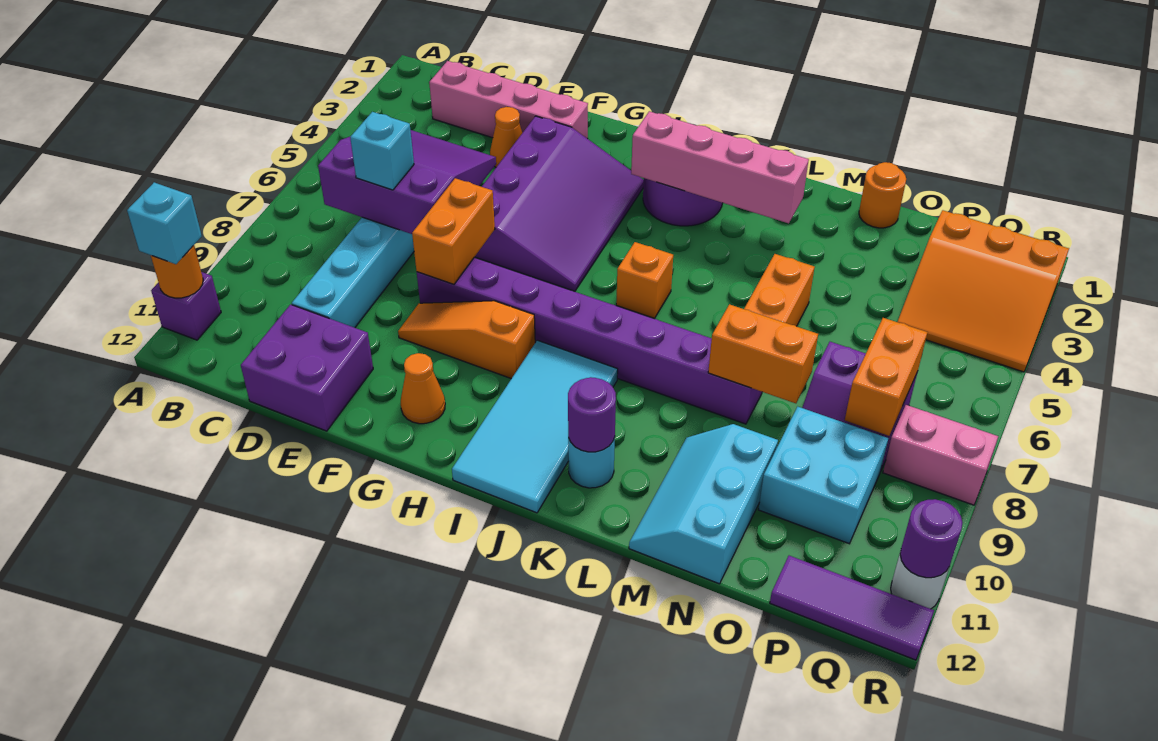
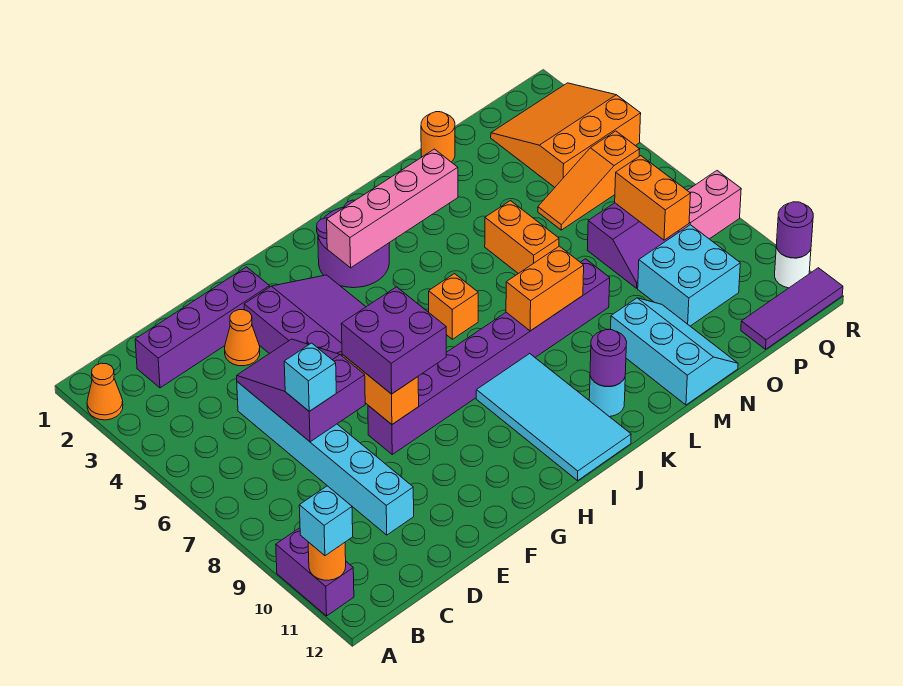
purple brick A11 level 1 -> purple brick A10:A11 level 1
pink brick C2:F2 level 1 -> purple brick C2:F2 level 1
purple slope C5:E7 level 2 top 7 -> purple slope D5:E7 level 2 top 7
purple brick D11:E12 level 1 -> purple brick F7:G8 level 3
orange slope F9:H9 level 1 top H -> orange slope O5:Q5 level 1 top Q
orange cone G11 level 1 -> orange cone A2 level 1
orange brick M8:N8 level 2 -> orange brick K8:L8 level 2
cyan slope M10:N12 level 1 top N -> cyan slope M10:N12 level 1 top M
orange slope P2:R4 level 1 top 2 -> orange slope P2:R4 level 1 top 4

